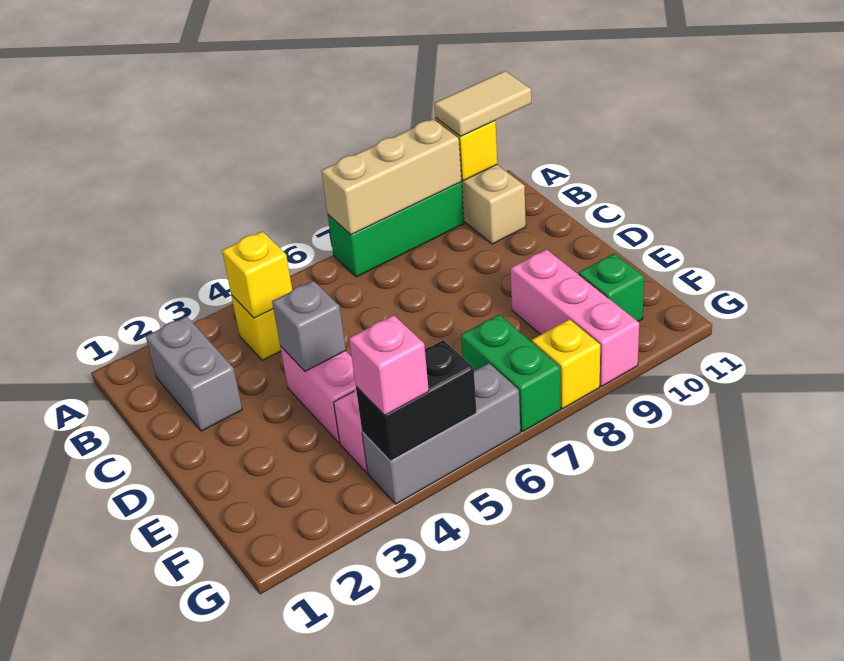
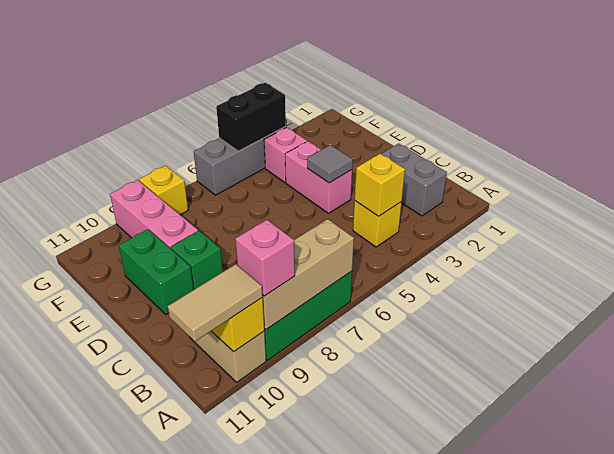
grey brick D4 level 2 -> grey tile D4 level 2
green brick F7:G7 level 1 -> green brick D10:E10 level 1
green brick F10 level 1 -> green brick D9 level 1
pink brick G4 level 3 -> pink brick A9 level 3

